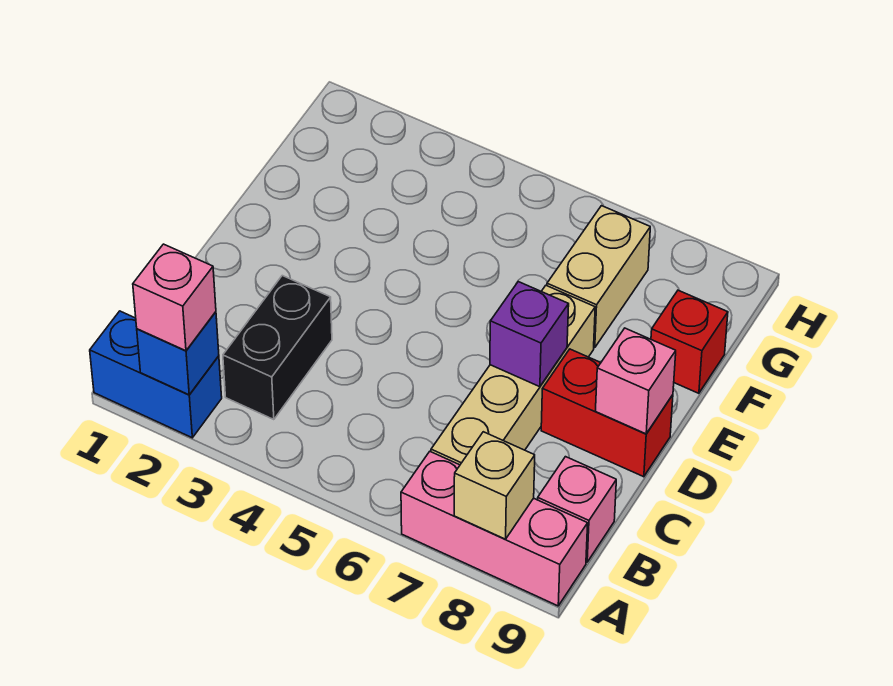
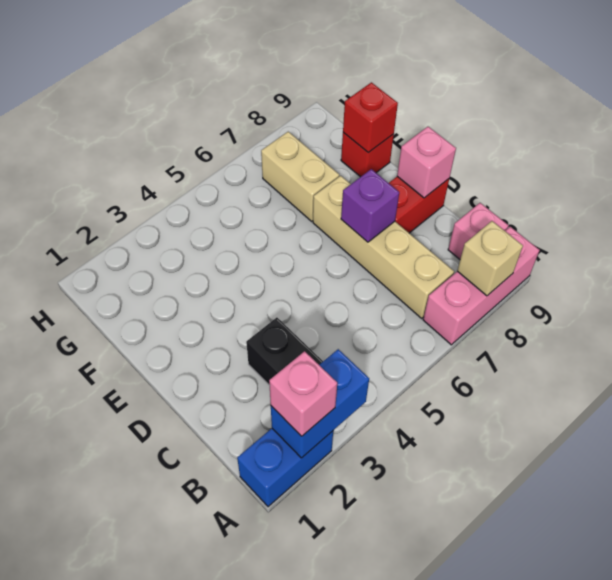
blue brick A2 level 2 -> blue brick A2:A3 level 2
none -> red brick F9 level 2

